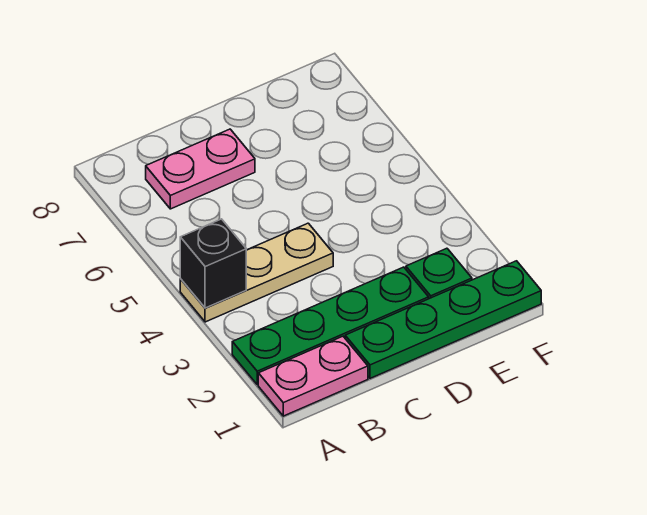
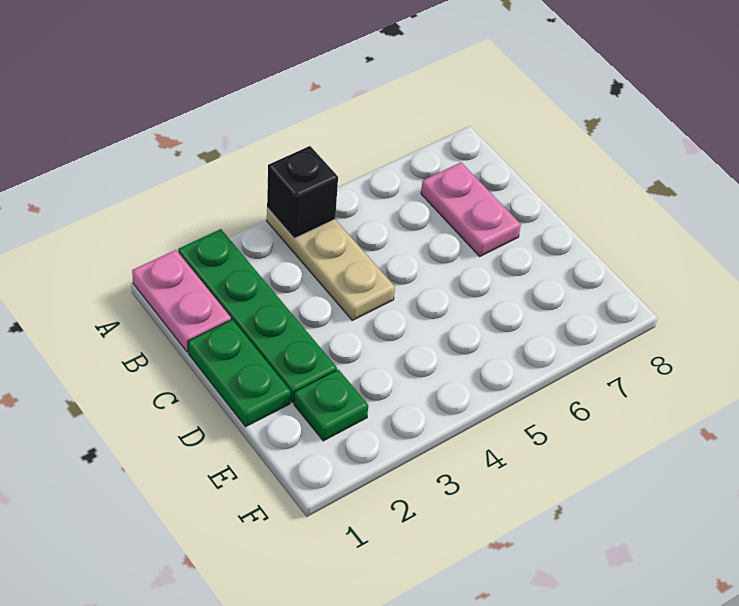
green plate C1:F1 level 1 -> green plate C1:D1 level 1

